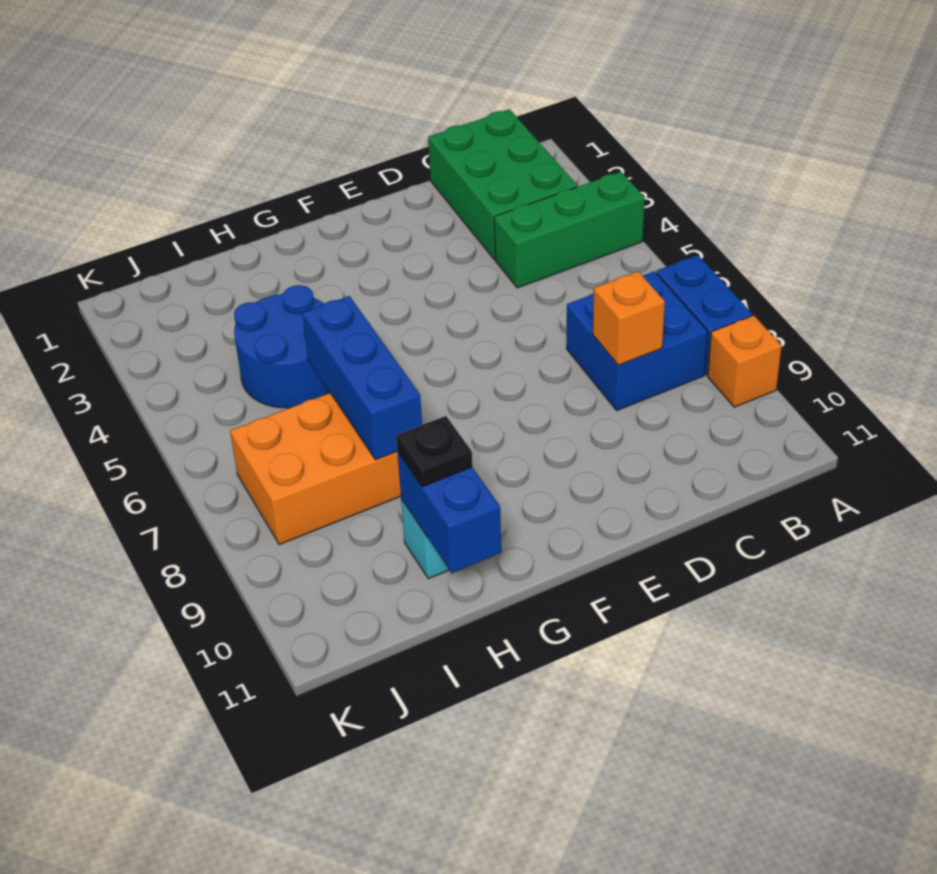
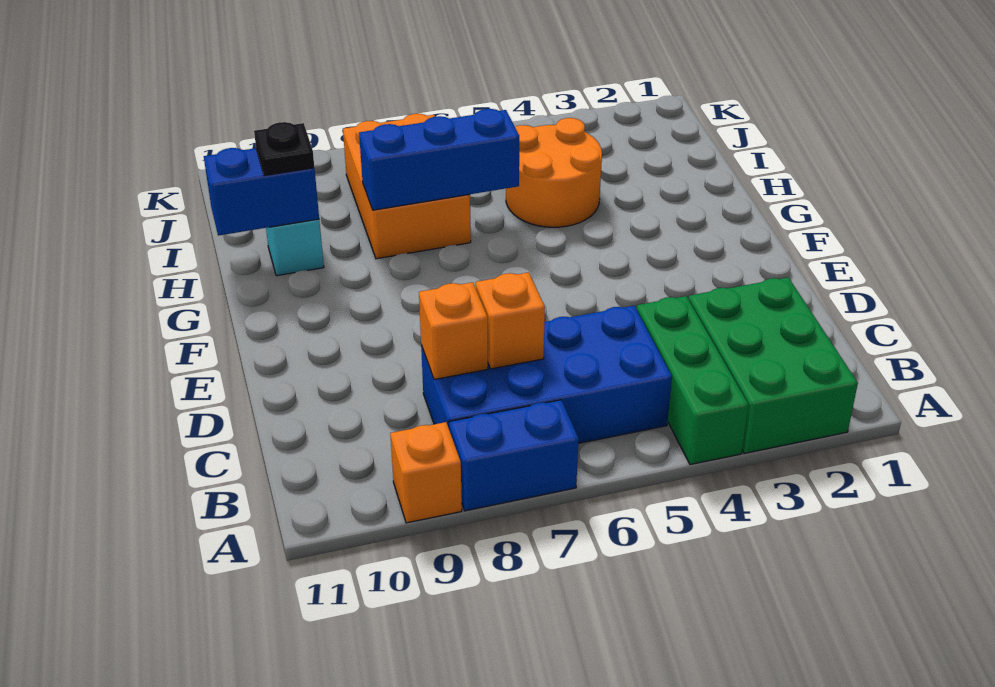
green brick B1:C3 level 1 -> green brick A2:C3 level 1
blue brick B7:C8 level 1 -> blue brick B5:C8 level 1
none -> orange brick C7 level 2
blue round brick H4:I5 level 1 -> orange round brick H4:I5 level 1

